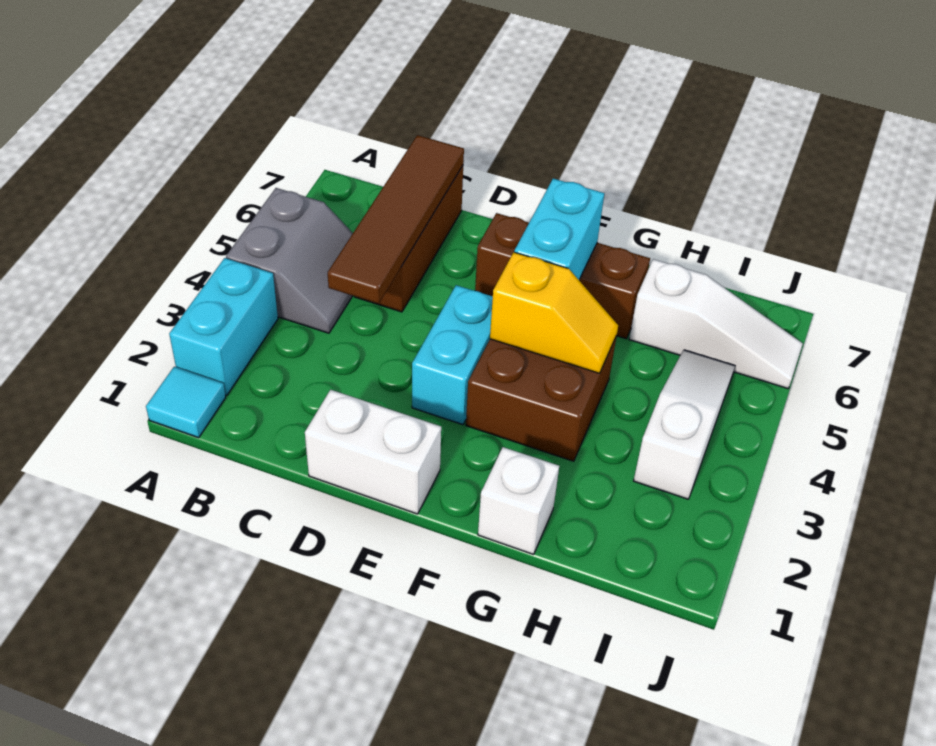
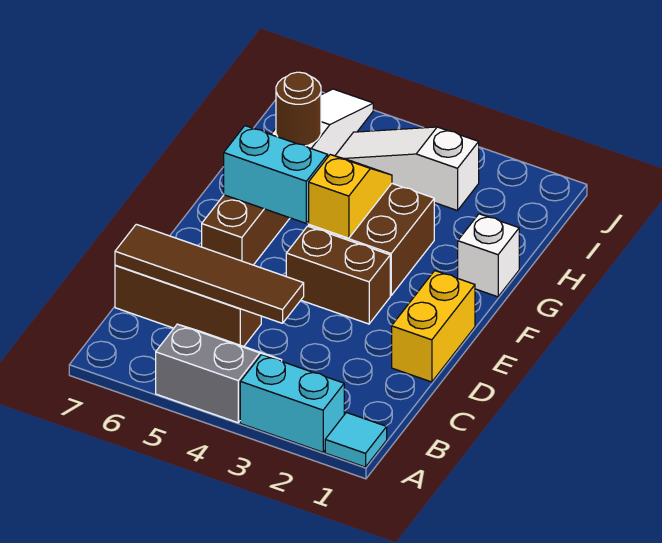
white brick D1:E1 level 1 -> yellow brick D1:E1 level 1
cyan brick E3:E4 level 1 -> brown brick E3:E4 level 1
none -> brown round brick H6 level 2

